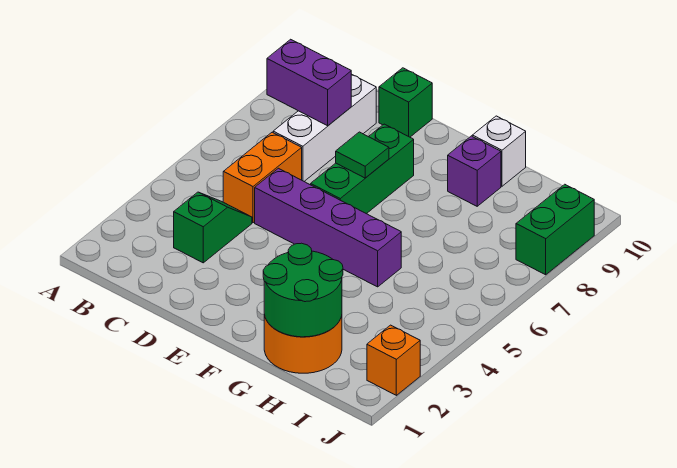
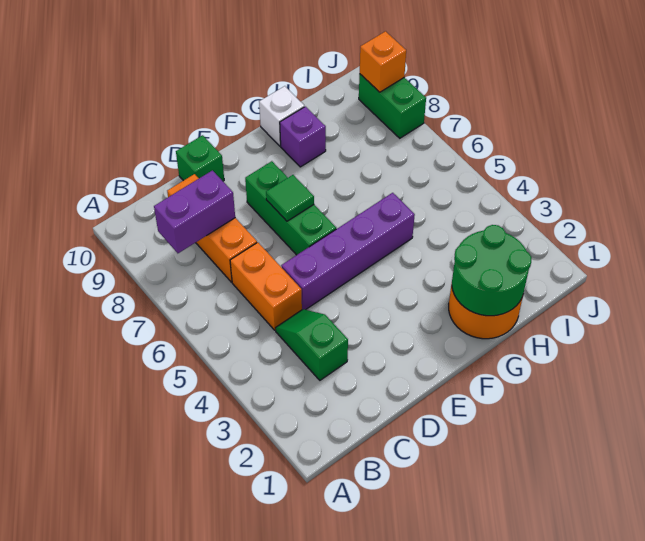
white brick C7:C9 level 1 -> orange brick C7:C9 level 1
orange brick J2 level 1 -> orange brick J9 level 2

